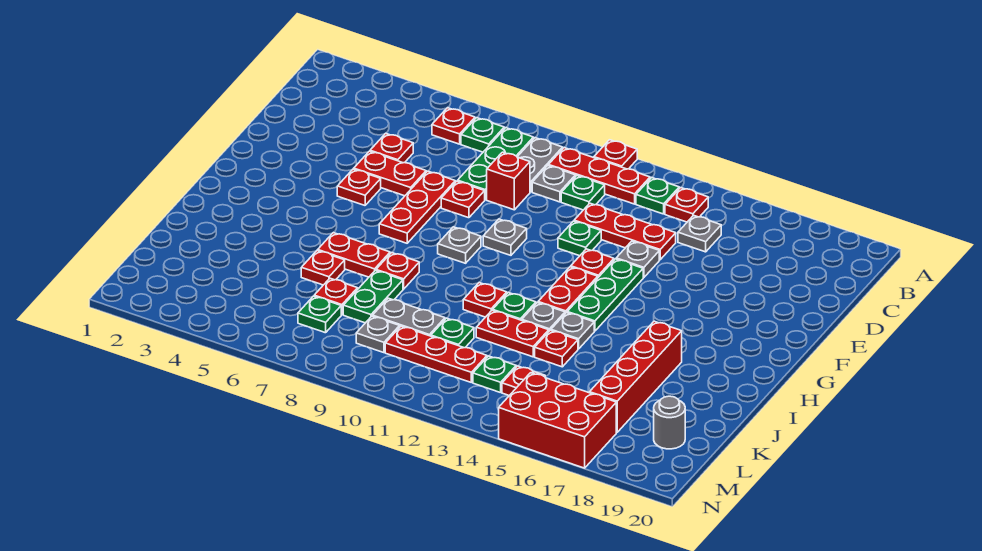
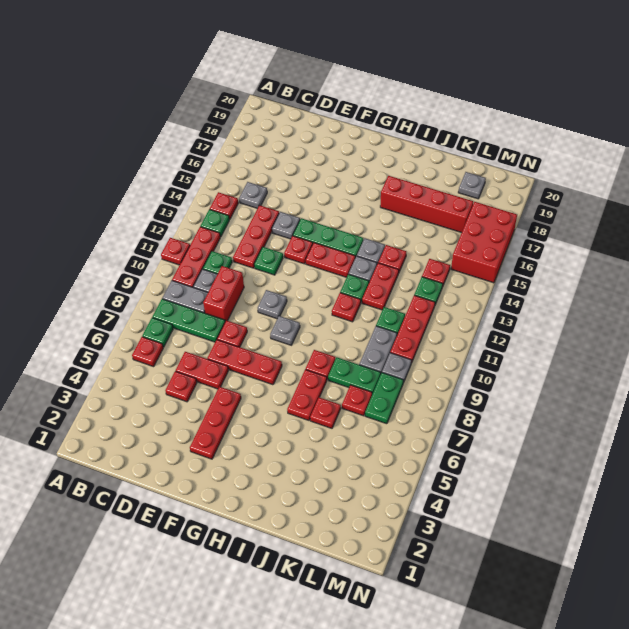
red brick D9 level 1 -> red brick D9:D10 level 1
red plate E5:E6 level 1 -> red plate D6:E6 level 1
red plate F5 level 1 -> red plate F3:F5 level 1
green plate L7 level 1 -> green plate L7:L8 level 1
grey round brick L19 level 1 -> grey plate L19 level 1

